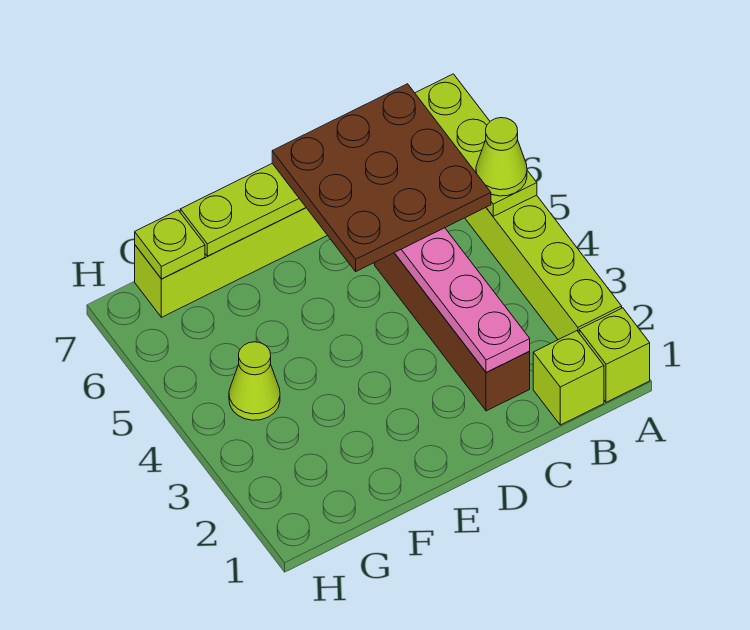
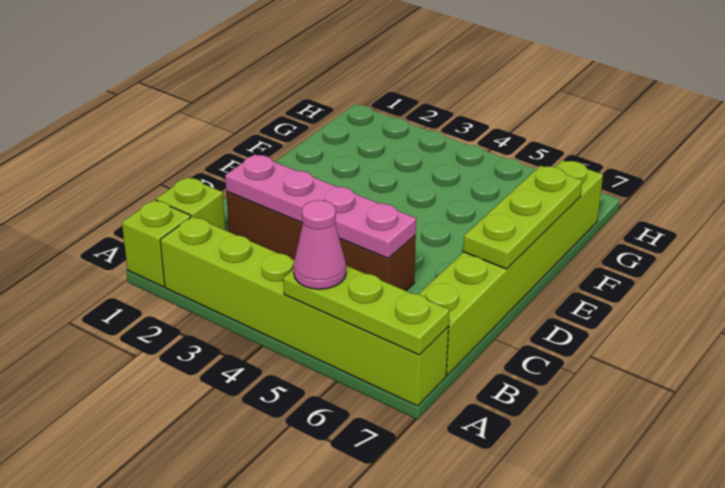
lime cone A5 level 3 -> pink cone A5 level 3
brown plate B5:D7 level 3 -> none
lime cone G4 level 1 -> none
lime plate G7 level 2 -> none

